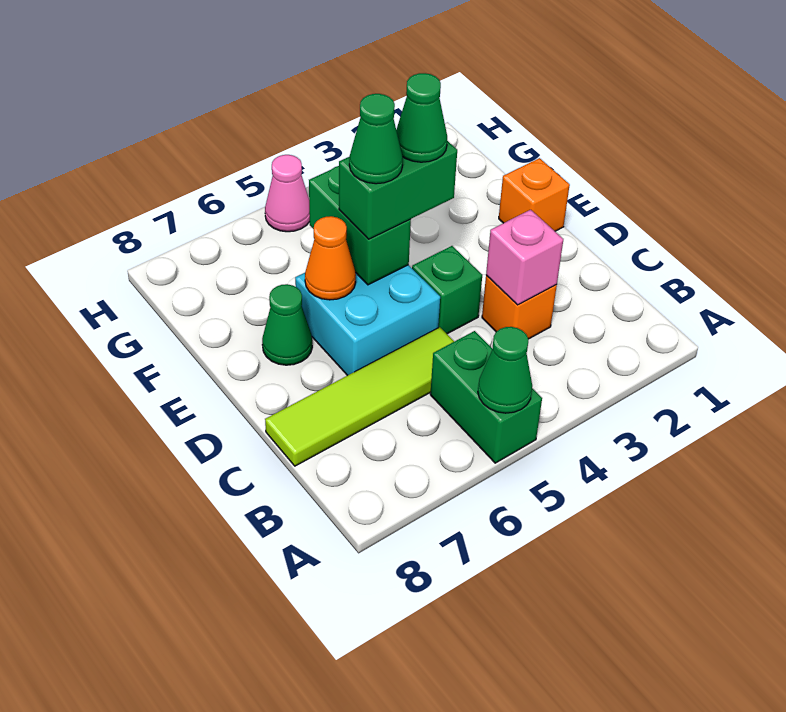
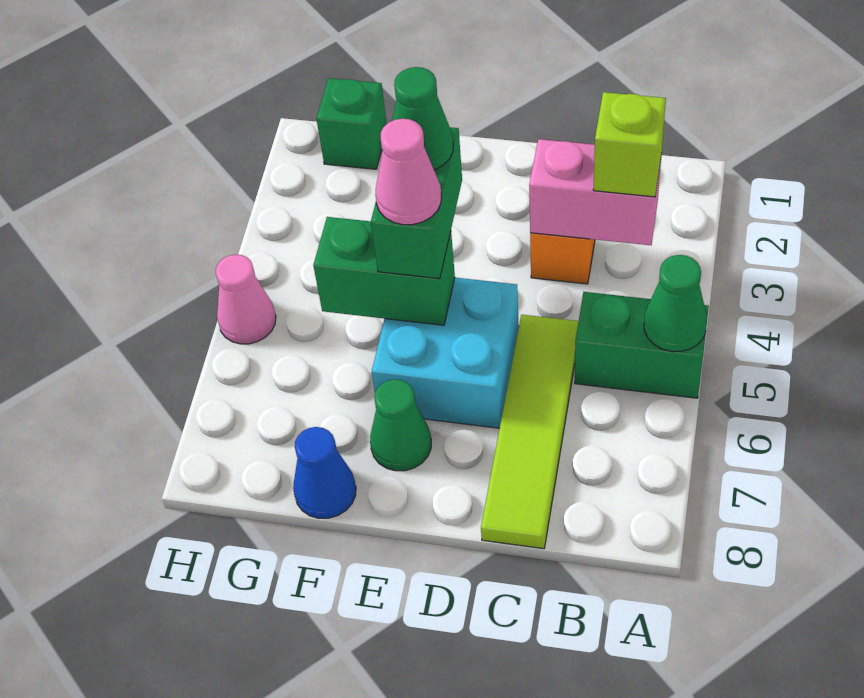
none -> lime brick B3 level 3
pink brick C3 level 2 -> pink brick B3:C3 level 2
green brick D4 level 1 -> green brick G1 level 1
orange brick E1 level 1 -> none
green cone E5 level 4 -> pink cone E5 level 4
orange cone E6 level 2 -> none
none -> blue cone F8 level 1

